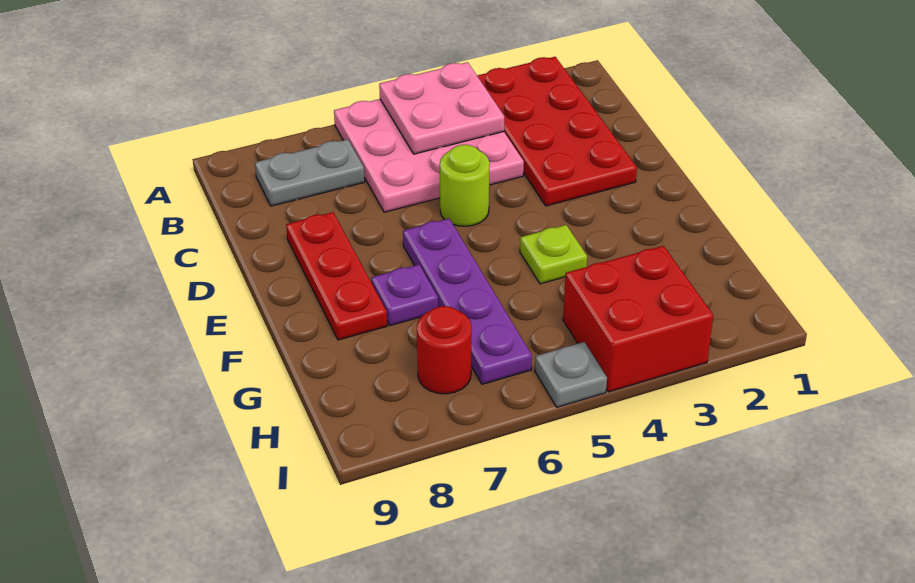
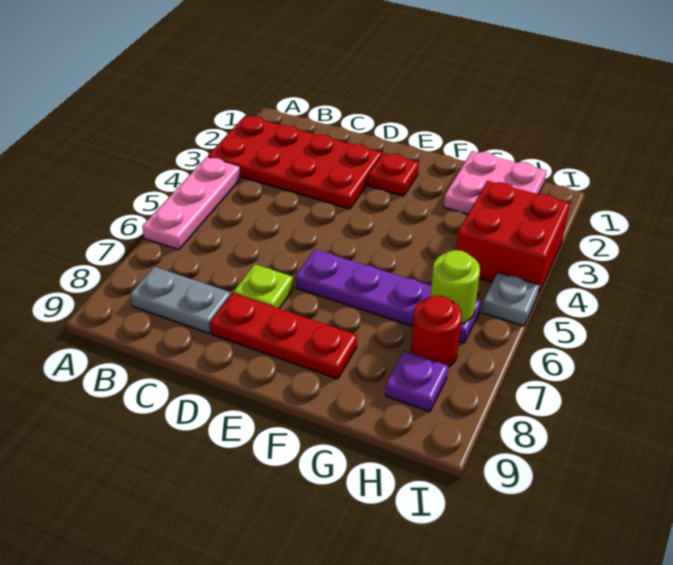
pink plate A4:C6 level 1 -> pink plate A4:A6 level 1
pink plate A4:B5 level 2 -> pink plate G1:H2 level 1
grey plate B7:B8 level 1 -> grey plate B8:C8 level 1
lime round brick D5 level 1 -> lime round brick H6 level 2
none -> red plate E2 level 1
lime plate F4 level 1 -> lime plate D7 level 1
purple plate F7 level 1 -> purple plate H8 level 1

